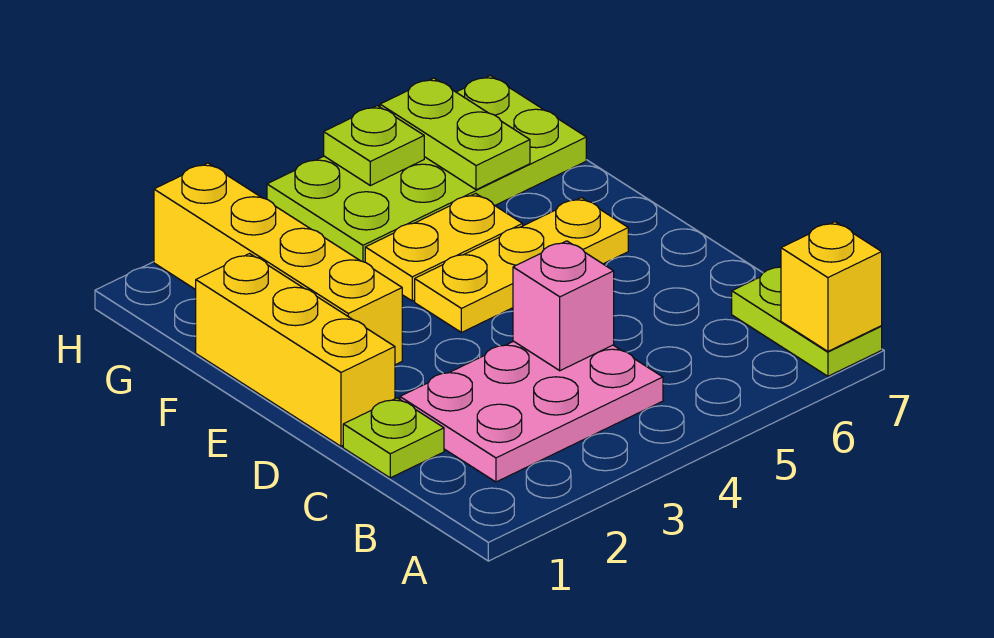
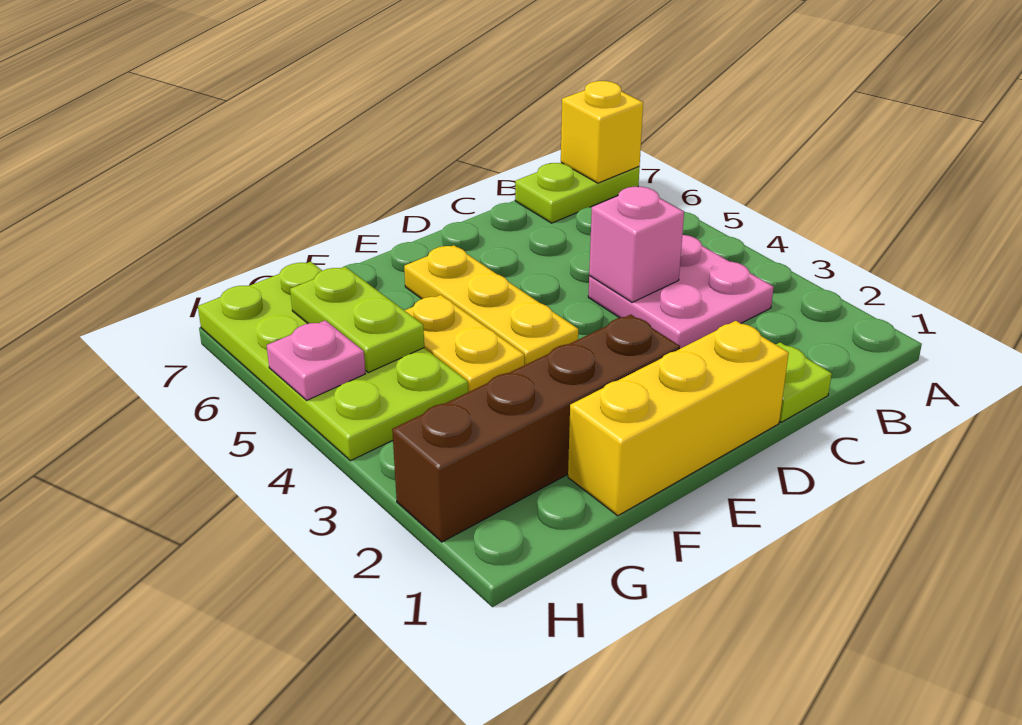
pink plate B2:C4 level 1 -> pink plate B3:C4 level 1
yellow brick E2:H2 level 1 -> brown brick E2:H2 level 1
lime plate G6:H6 level 2 -> lime plate G5:G6 level 2
lime plate H5 level 2 -> pink plate H5 level 2

